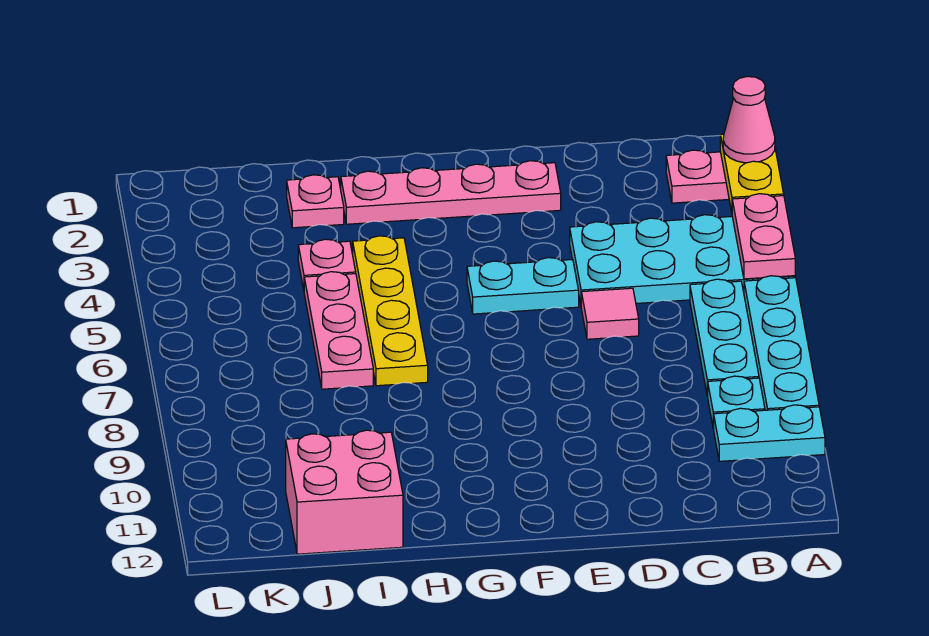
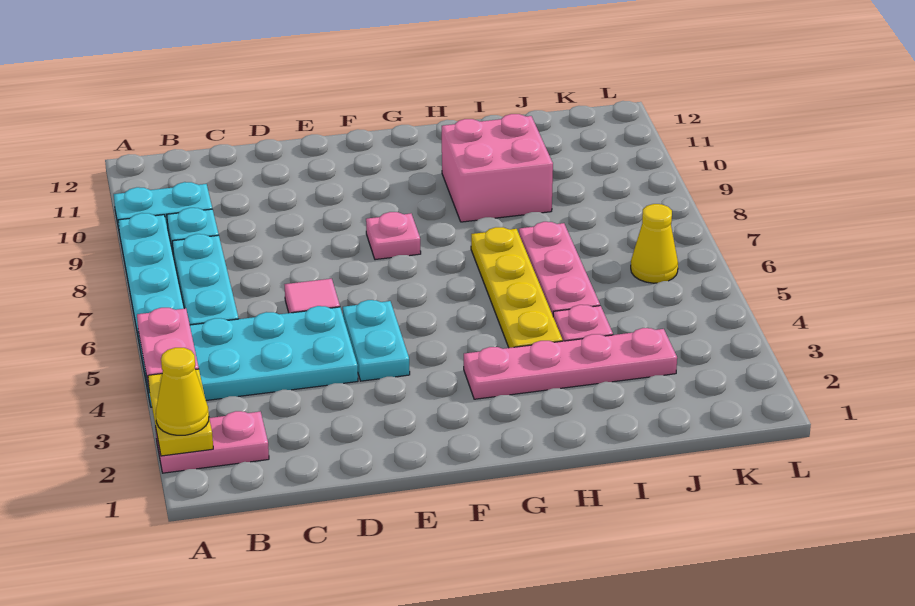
pink cone A2 level 3 -> yellow cone A2 level 3
pink plate E2:H2 level 1 -> pink plate G3:J3 level 1
cyan plate E5:F5 level 1 -> cyan plate E4:E5 level 1
pink plate I2 level 1 -> pink plate F8 level 1
pink brick I11:J12 level 1 -> pink brick H9:I10 level 1
none -> yellow cone K6 level 1

